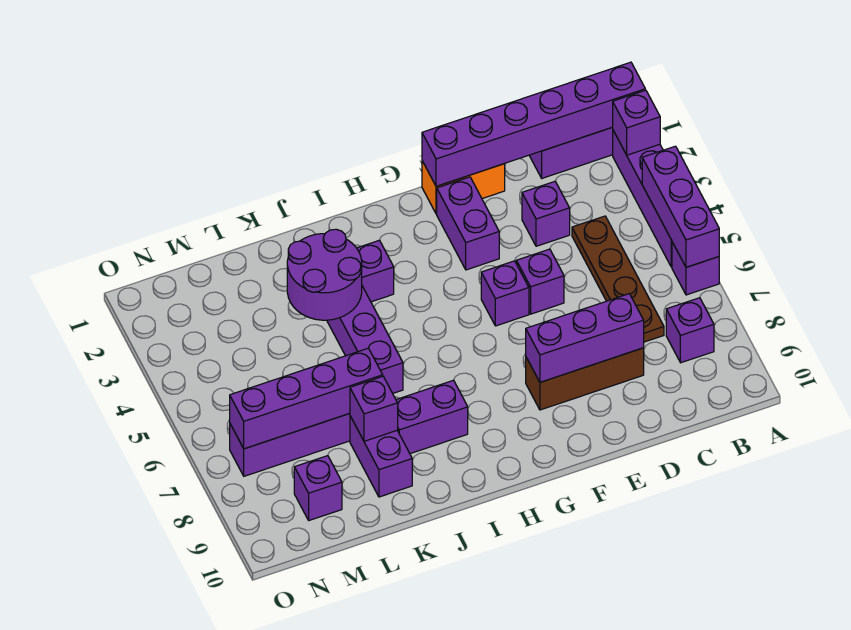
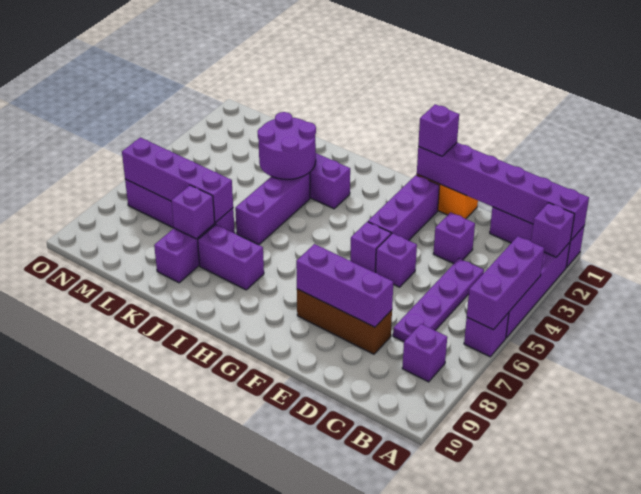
brown plate C4:C7 level 1 -> purple plate C4:C7 level 1
purple brick F2:F3 level 1 -> purple brick F2:F4 level 1
purple brick M9 level 1 -> purple brick F1 level 3

